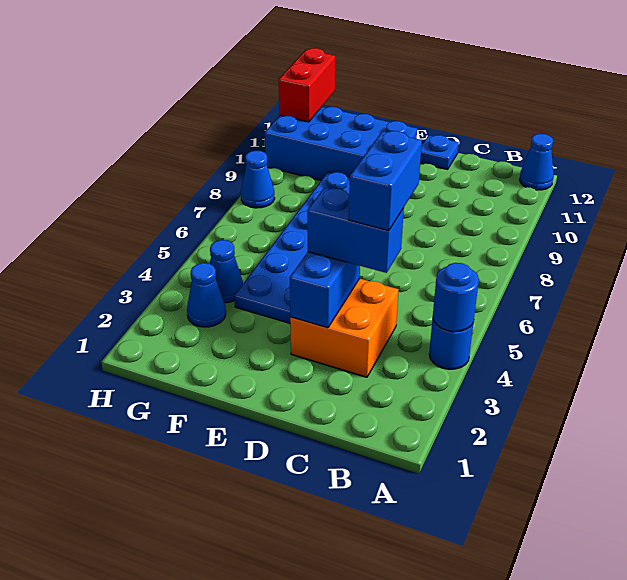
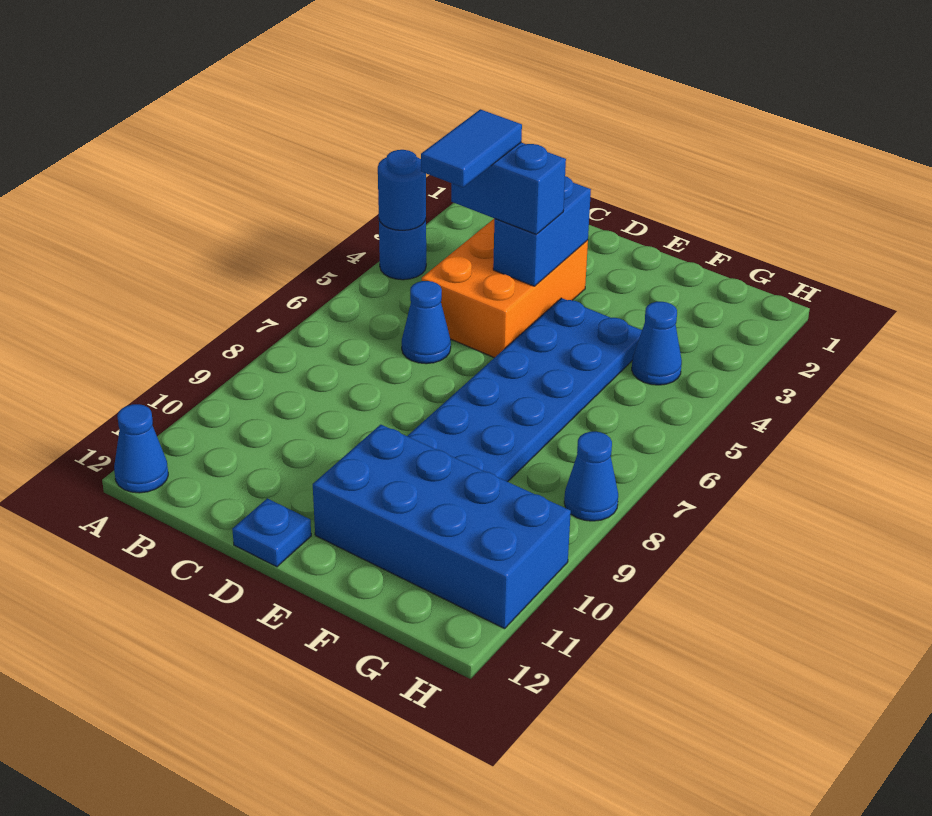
orange brick C3:D4 level 1 -> orange brick C3:D5 level 1
blue brick C4:C5 level 4 -> blue tile C4:C5 level 4
blue cone G3 level 1 -> blue cone C6 level 1
red brick H11:H12 level 2 -> none

